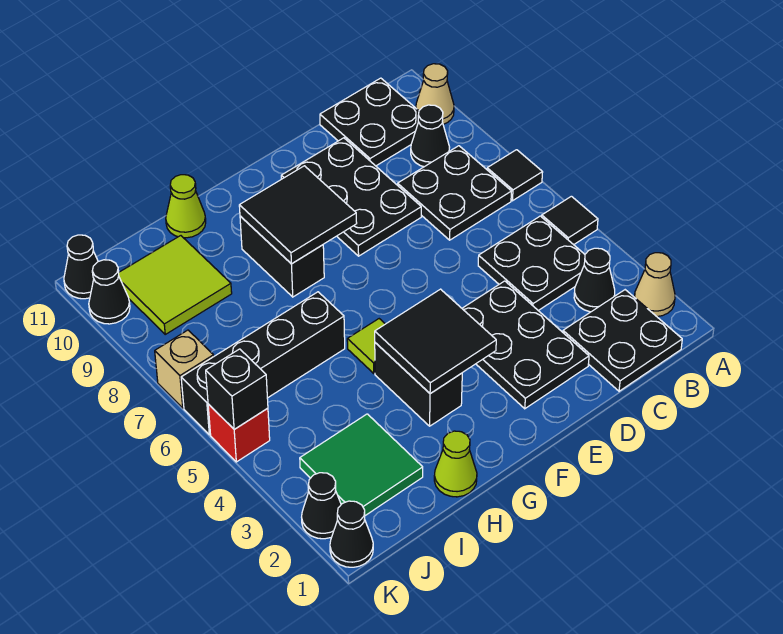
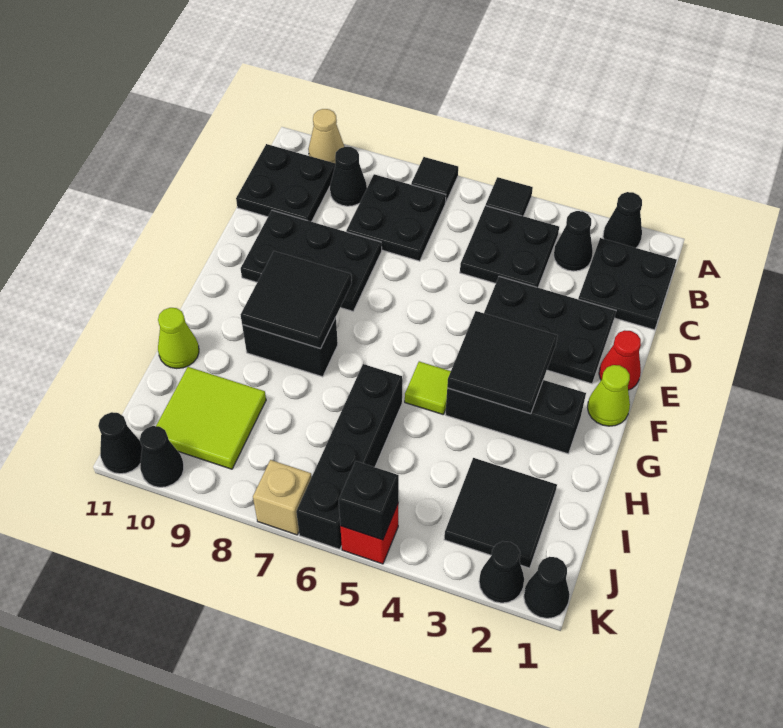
tan cone A2 level 1 -> black cone A2 level 1
none -> red cone E1 level 1
black brick G3:G4 level 1 -> black brick G2:G4 level 1
lime cone H1 level 1 -> lime cone F1 level 1
green tile I2:J3 level 1 -> black tile I2:J3 level 1

